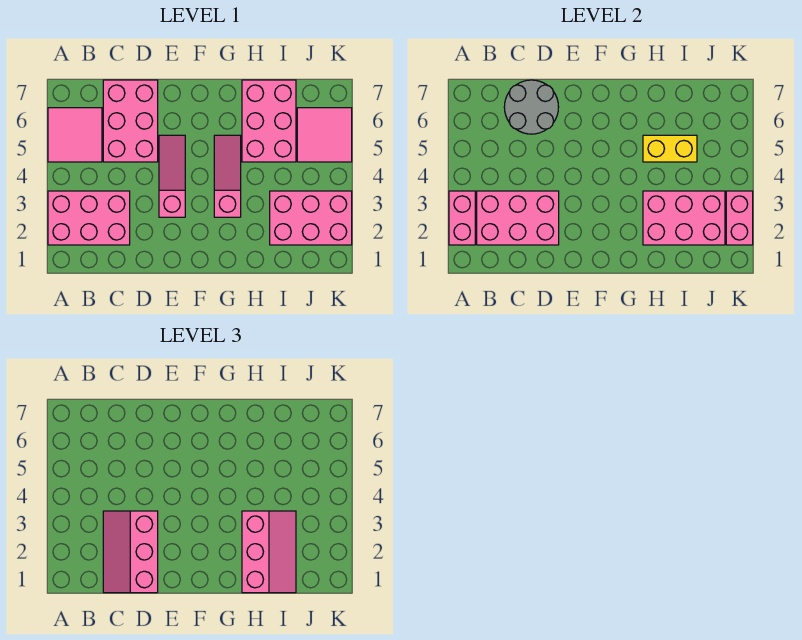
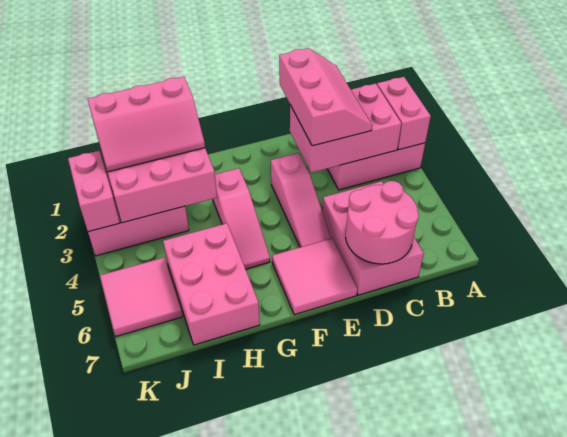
pink tile A5:B6 level 1 -> pink tile E6:F7 level 1
grey round brick C6:D7 level 2 -> pink round brick C6:D7 level 2
pink slope H1:I3 level 3 top H -> pink slope H1:J2 level 3 top 1
yellow brick H5:I5 level 2 -> none

